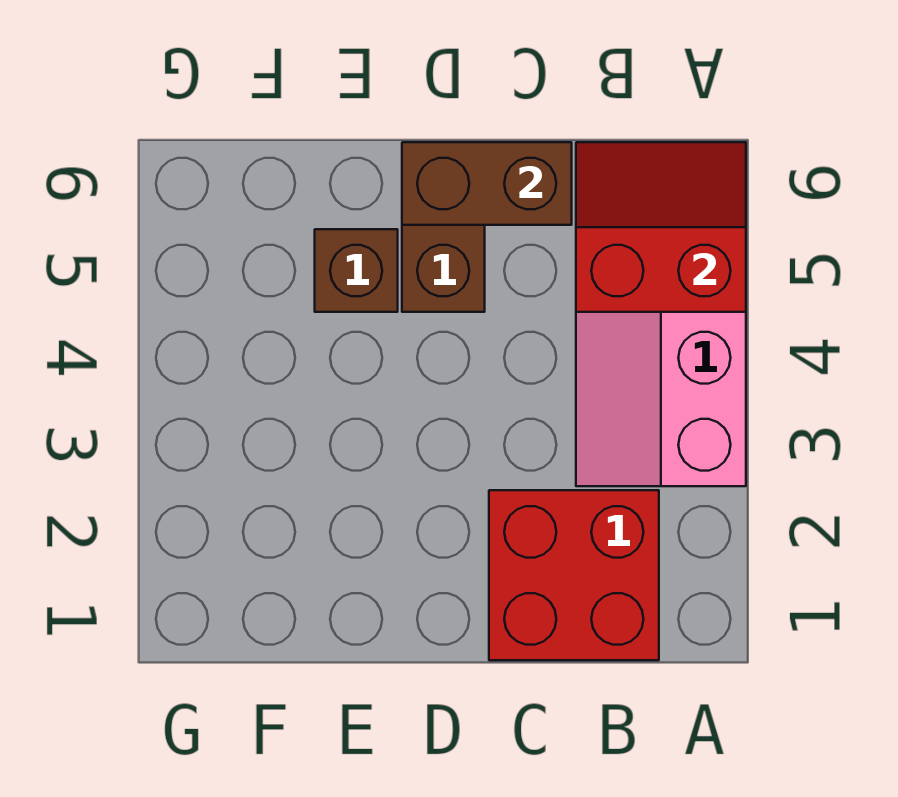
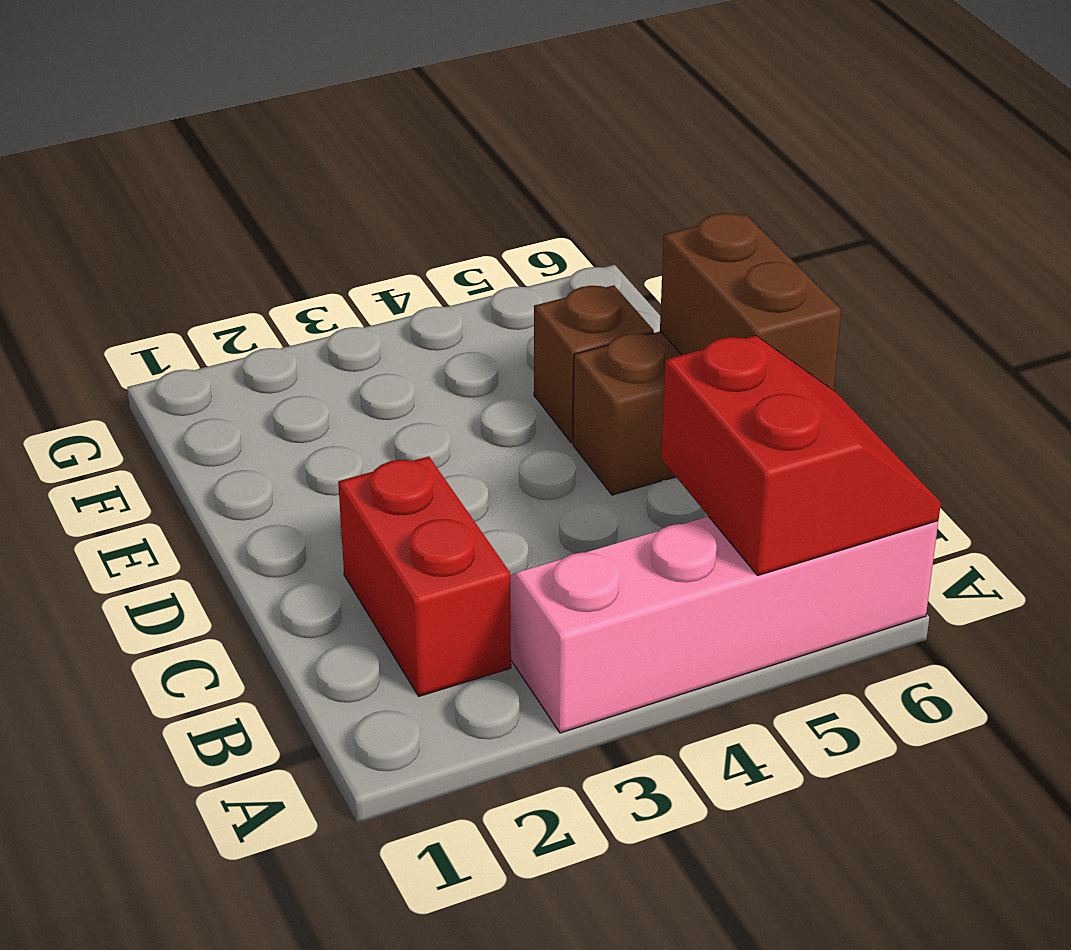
red brick B1:C2 level 1 -> red brick B2:C2 level 1

